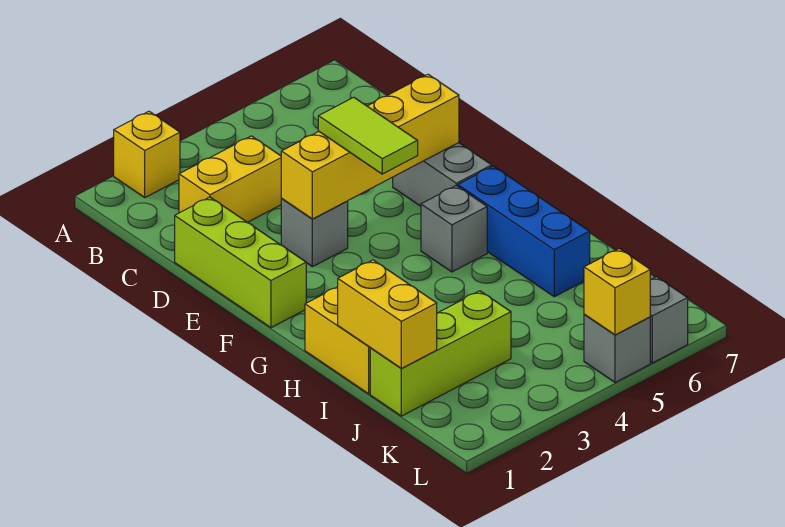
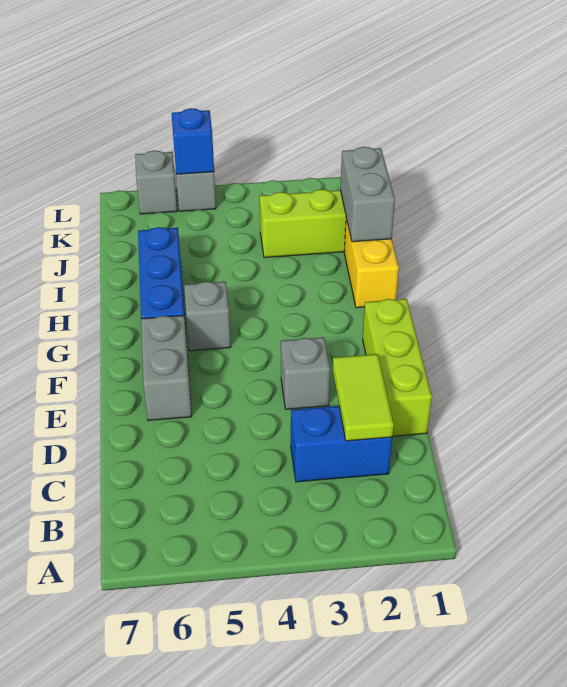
yellow brick A2 level 1 -> none
yellow brick C2:C3 level 1 -> blue brick C2:C3 level 1
yellow brick E3:E6 level 2 -> none
lime tile E4:F4 level 3 -> lime tile C2:D2 level 2
yellow brick I1:J1 level 2 -> grey brick I1:J1 level 2
yellow brick L5 level 2 -> blue brick L5 level 2

